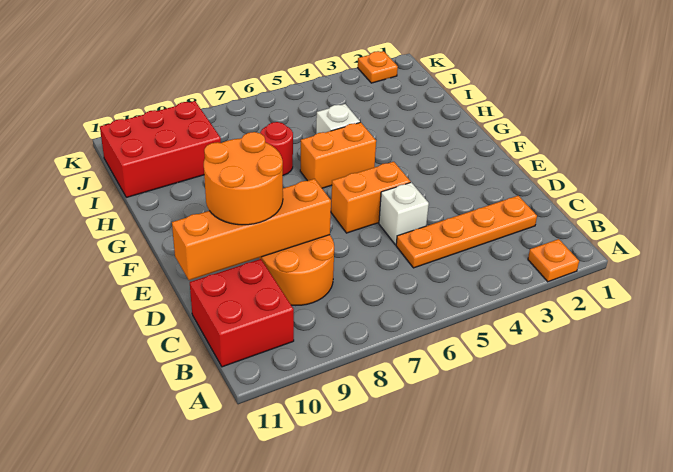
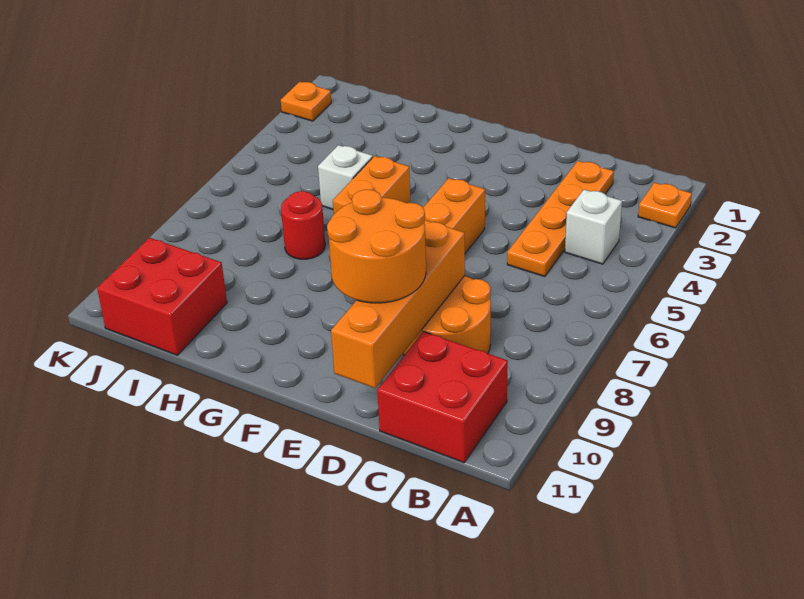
white brick D5 level 1 -> white brick B4 level 1
red brick I9:J11 level 1 -> red brick I10:J11 level 1

